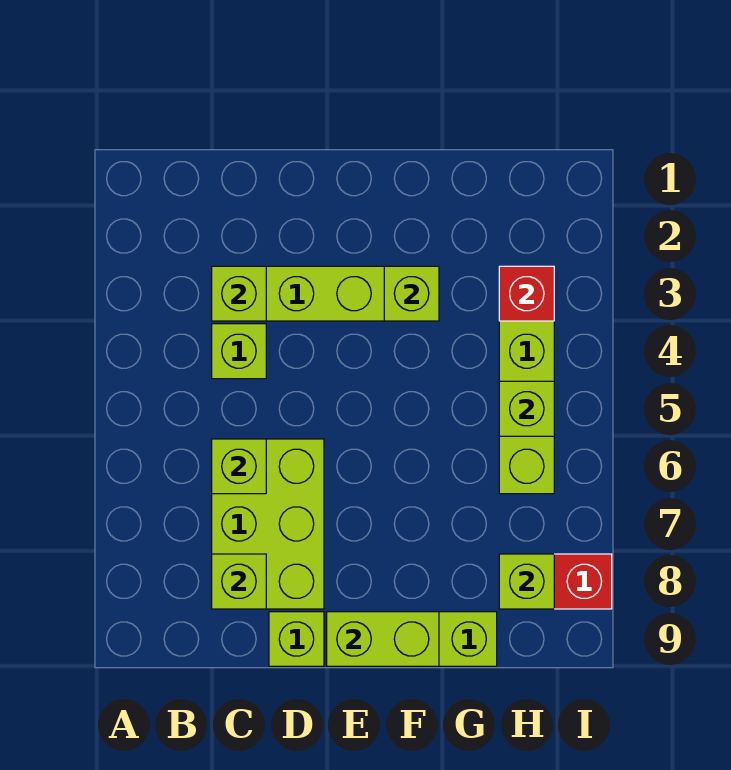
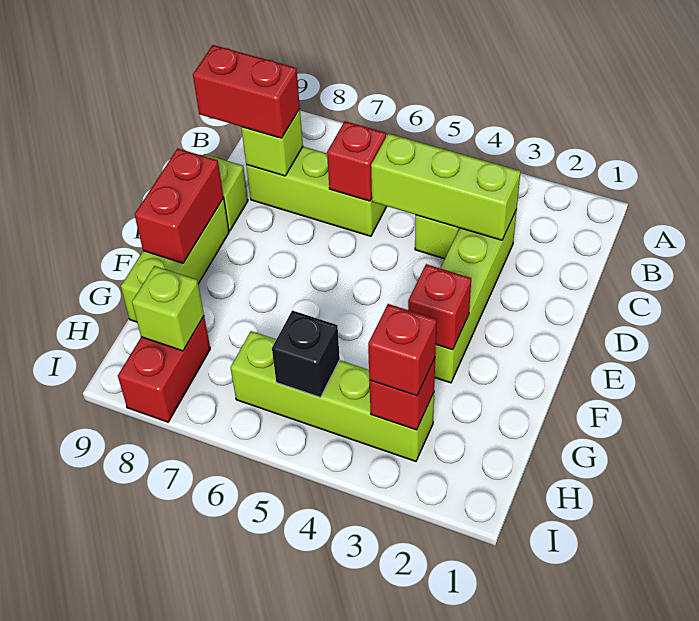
lime brick C3 level 2 -> lime brick C3:C5 level 2
lime brick C6:D8 level 1 -> lime brick C6:C8 level 1
lime brick C6 level 2 -> red brick C6 level 2
none -> red brick C8:C9 level 3
lime brick E9:F9 level 2 -> red brick E9:F9 level 2
lime brick F3 level 2 -> red brick F3 level 2
none -> red brick H3 level 3
lime brick H5 level 2 -> black brick H5 level 2

